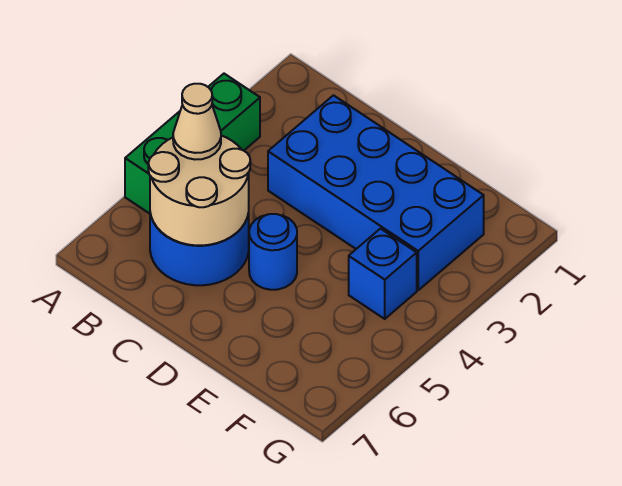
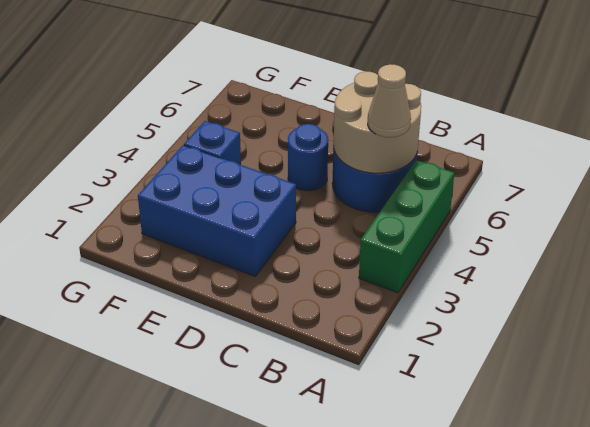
blue brick C2:F3 level 1 -> blue brick D2:F3 level 1

